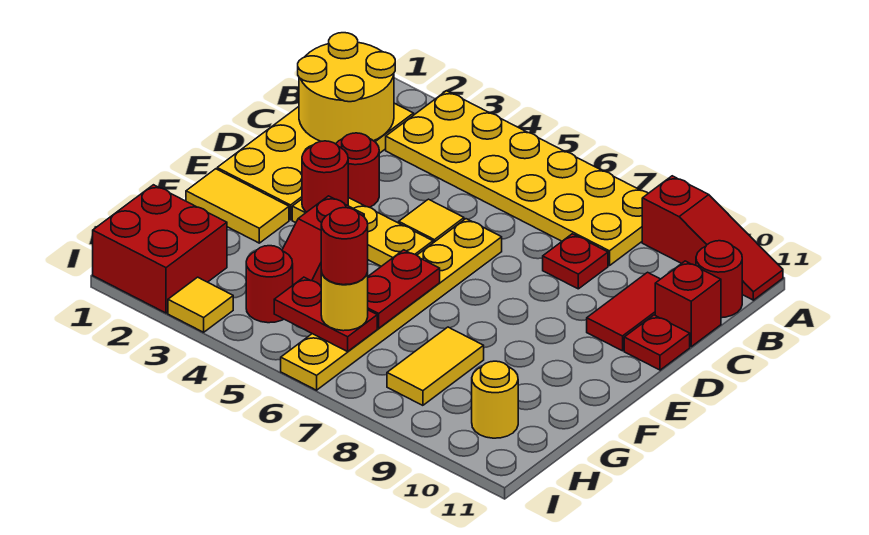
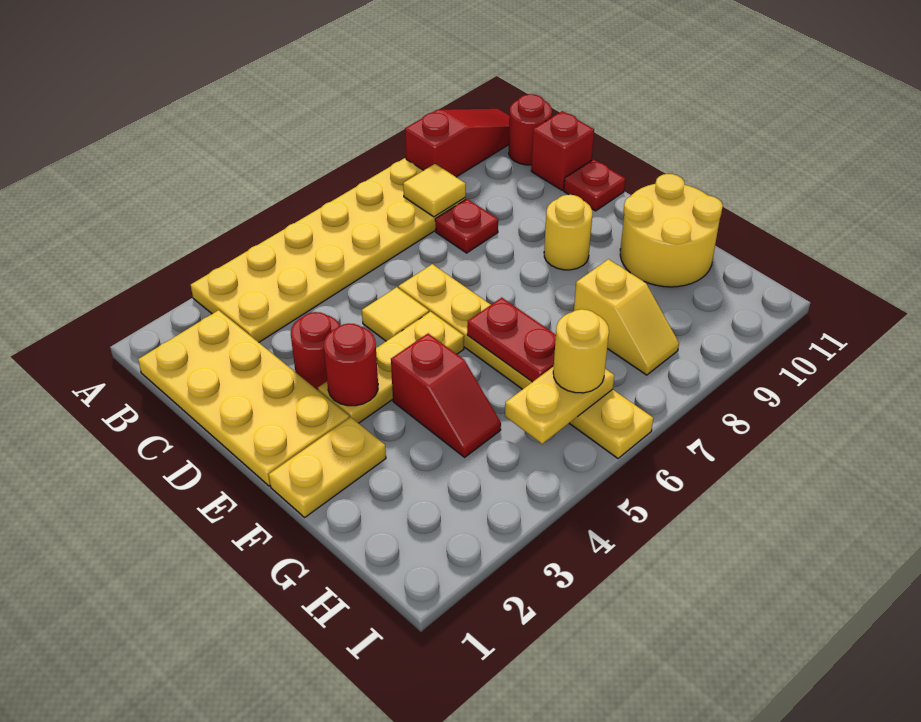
yellow round brick B1:C2 level 2 -> yellow round brick F10:G11 level 1
red tile C10:D10 level 1 -> none
yellow tile F1:F2 level 1 -> yellow plate F1:F2 level 1
yellow tile G8:H8 level 1 -> yellow slope G8:H8 level 1 top G
red brick H1:I2 level 1 -> none
red round brick H4 level 1 -> none
red plate H5:H6 level 2 -> yellow plate H5:H6 level 2
red round brick H6 level 4 -> none
yellow round brick H10 level 1 -> yellow round brick E9 level 1
yellow tile I3 level 1 -> yellow tile B8 level 2

